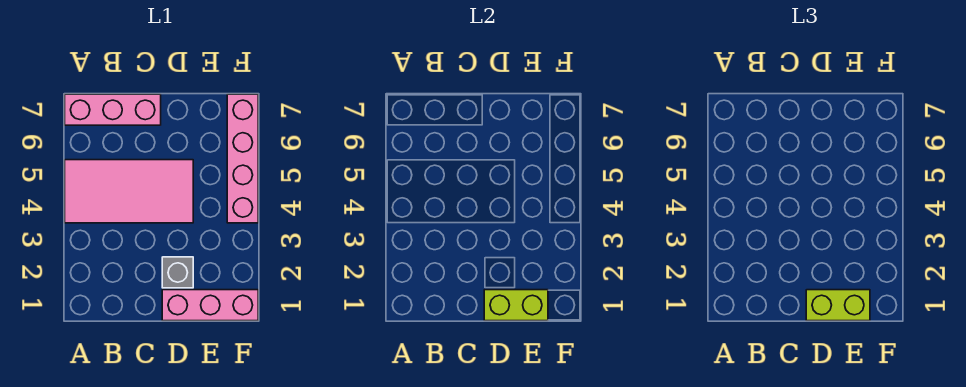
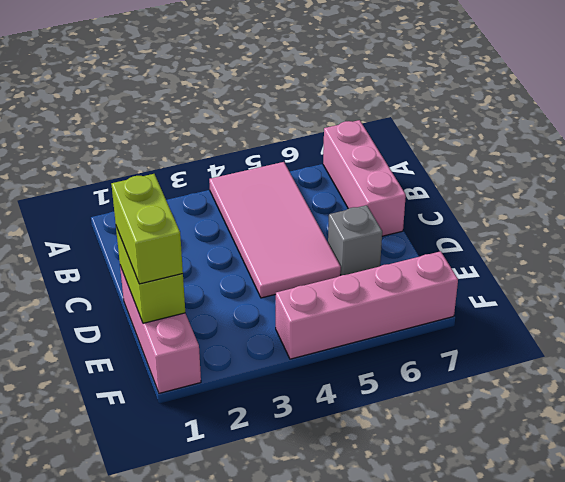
grey brick D2 level 1 -> grey brick D6 level 1

